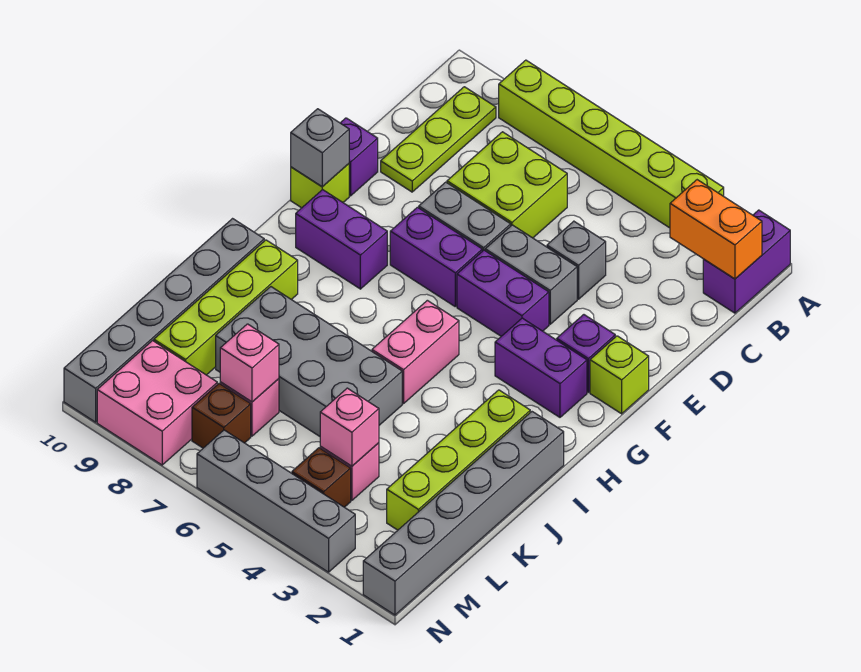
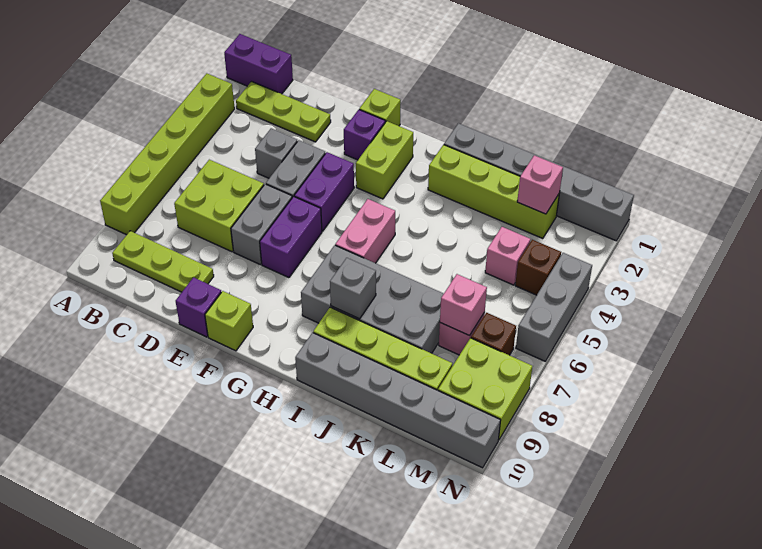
orange brick B1:B2 level 2 -> none
none -> lime plate B2:D2 level 1
grey brick F10 level 2 -> grey brick I8 level 2
purple brick G2:G3 level 1 -> lime brick G2:G3 level 1
purple brick G8:G9 level 1 -> none
pink brick H5:I5 level 1 -> pink brick H5:H6 level 1
grey brick J5:K8 level 1 -> grey brick H7:K8 level 1
pink brick L4 level 2 -> pink brick L2 level 2
pink brick M8:N9 level 1 -> lime brick M8:N9 level 1
grey brick N3:N6 level 1 -> grey brick N4:N6 level 1

